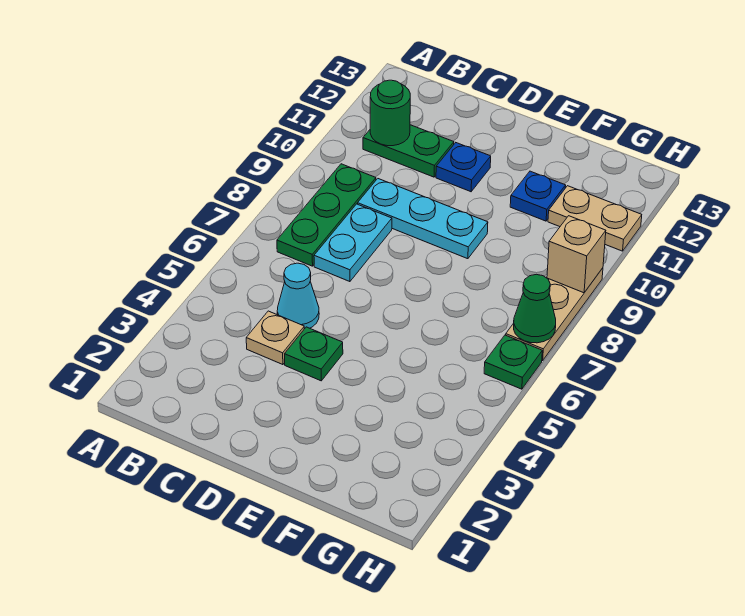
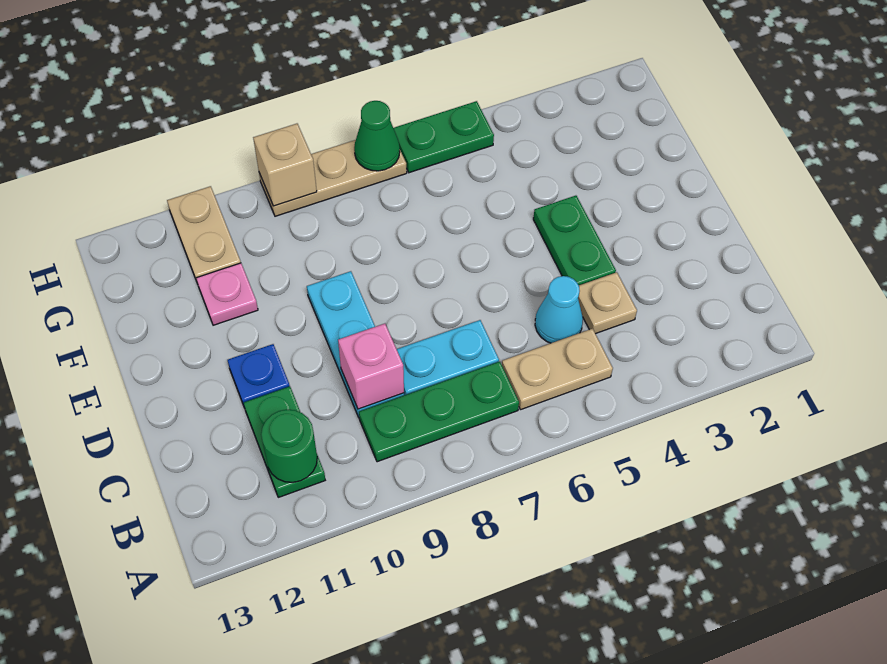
none -> tan plate B5:B6 level 1
none -> pink brick C9 level 2
green plate D4 level 1 -> green plate D4:E4 level 1
blue plate F11 level 1 -> pink plate F11 level 1
green plate H6 level 1 -> green plate H5:H6 level 1

